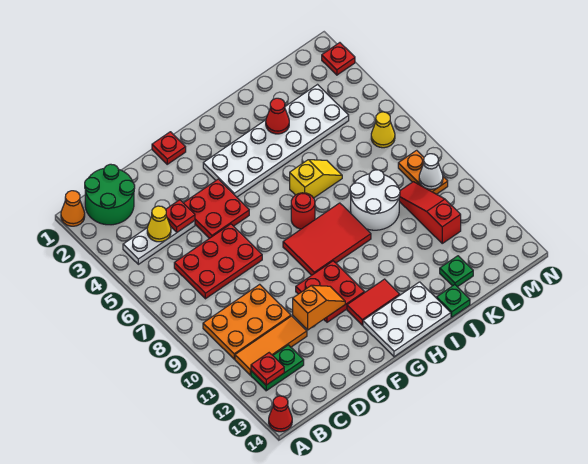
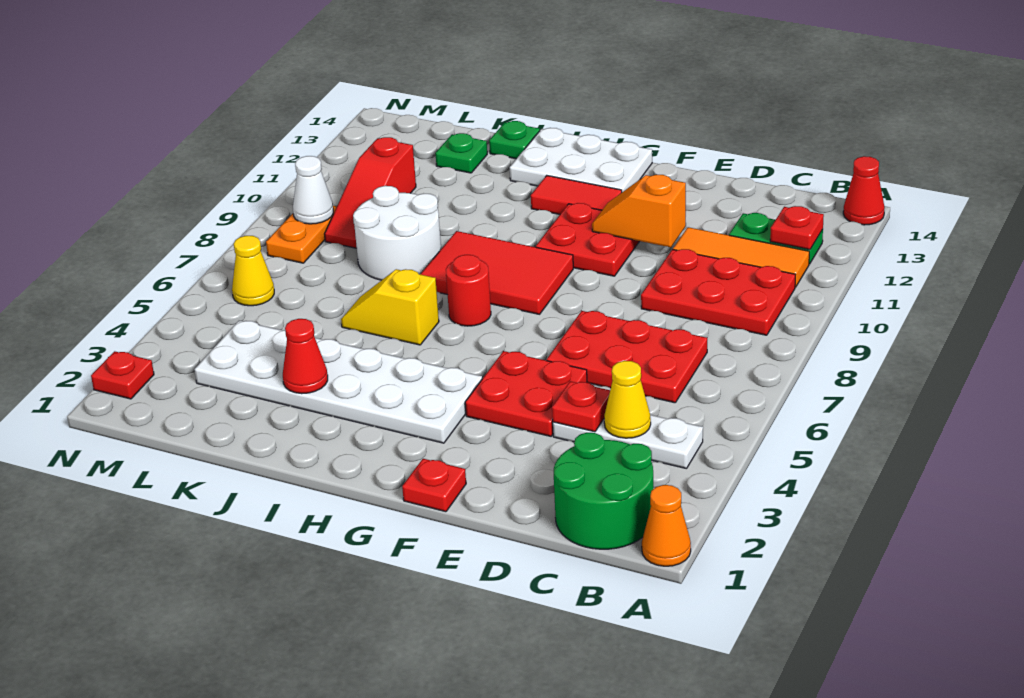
orange plate B9:D10 level 1 -> red plate B9:D10 level 1

